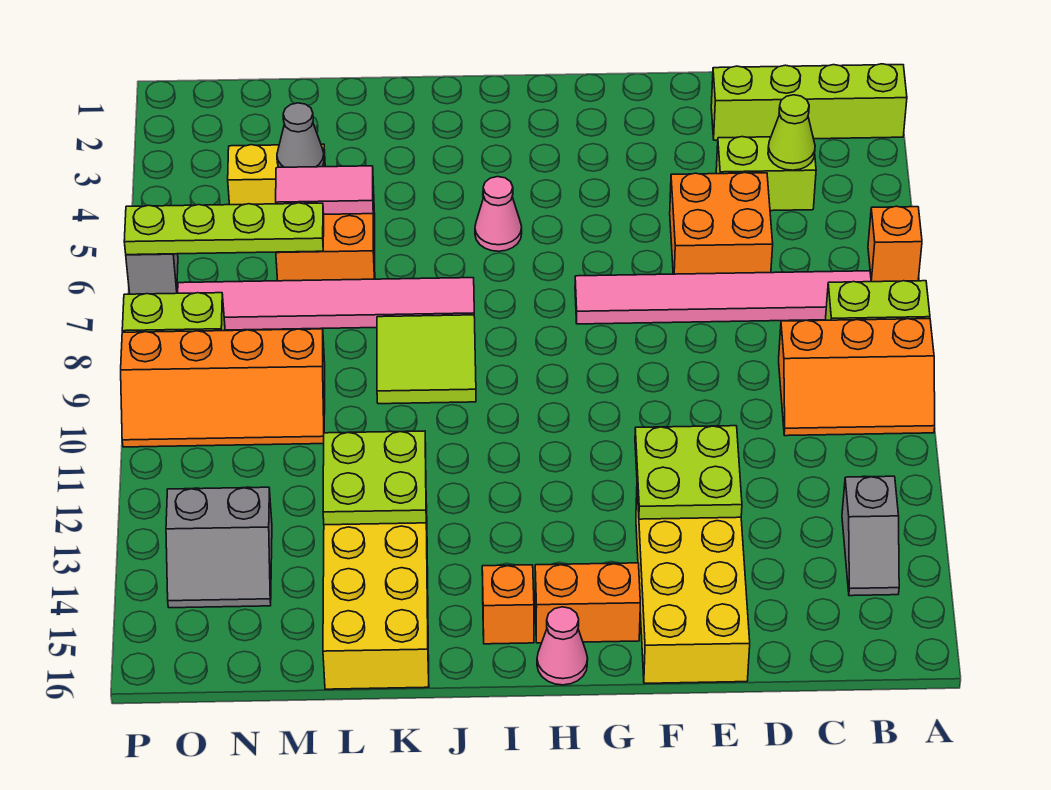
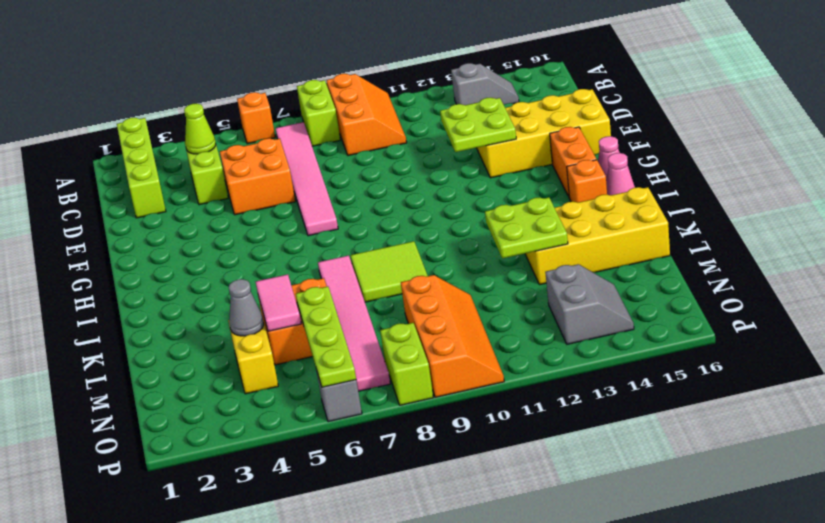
pink cone I5 level 1 -> pink cone I16 level 1

